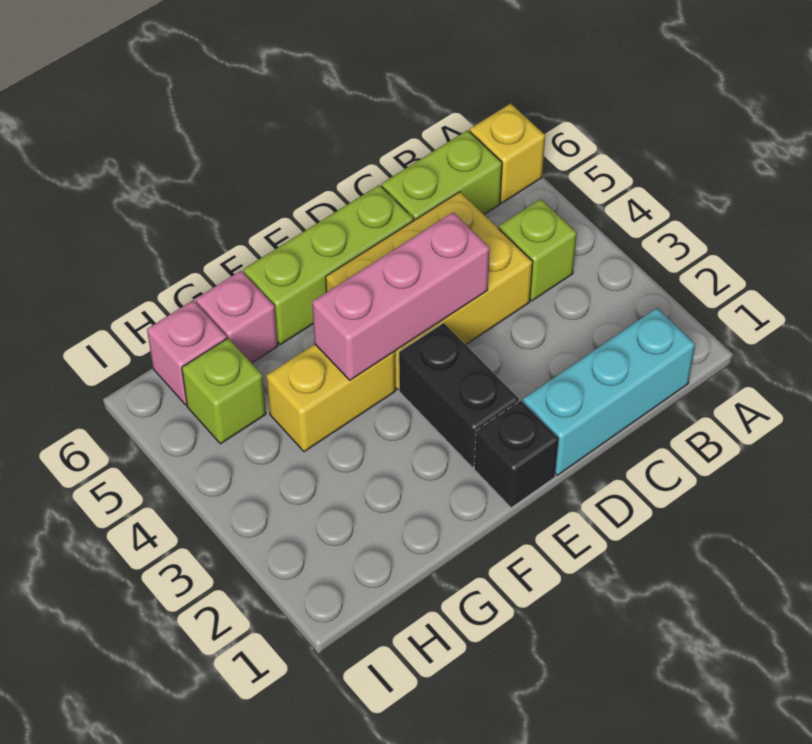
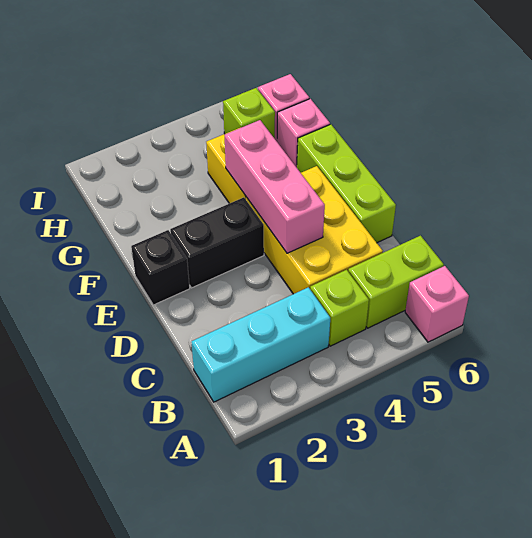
yellow brick A6 level 1 -> pink brick A6 level 1
cyan brick B1:D1 level 1 -> cyan brick B1:B3 level 1
lime brick B6:C6 level 1 -> lime brick B5:B6 level 1

